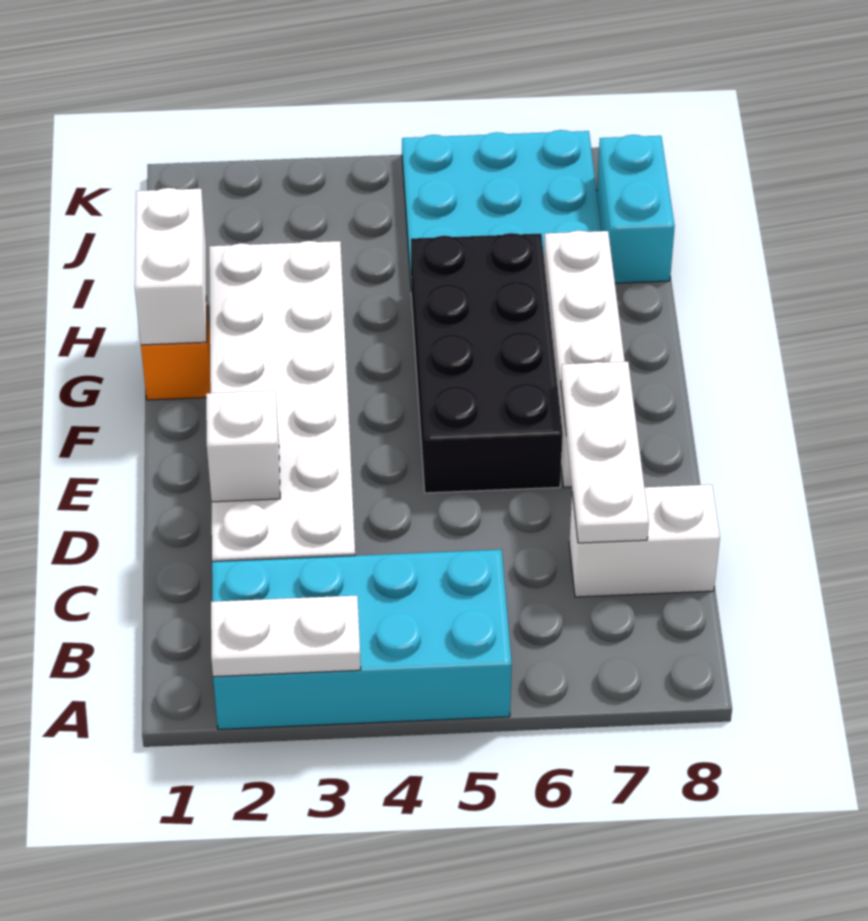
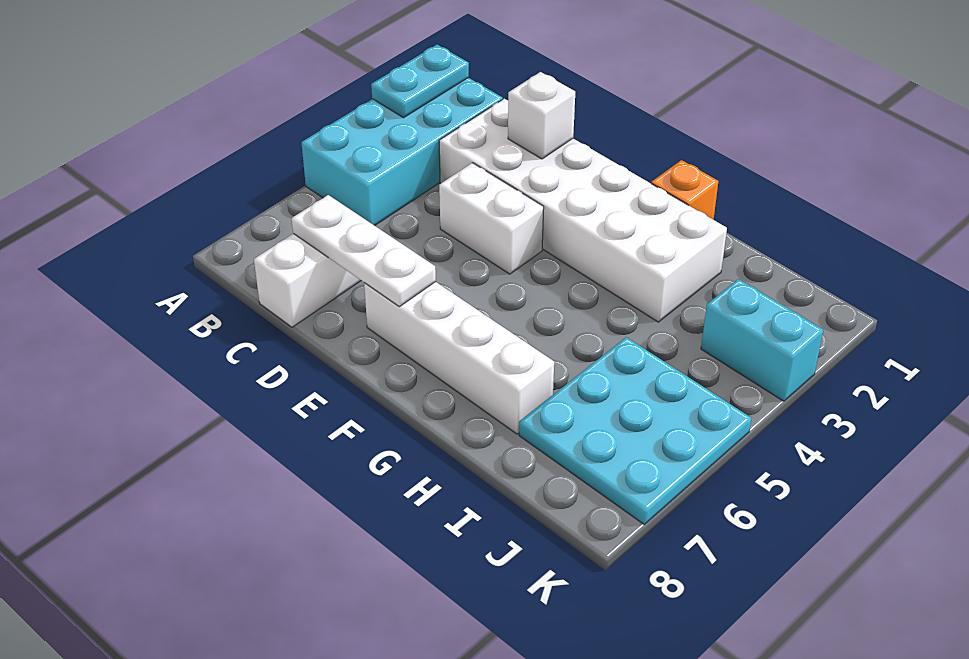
white plate A2:A3 level 2 -> cyan plate A2:A3 level 2
black brick E5:H6 level 1 -> none
white brick G1:H1 level 2 -> white brick D4:E4 level 1
cyan brick I8:J8 level 1 -> cyan brick J3:K3 level 1

